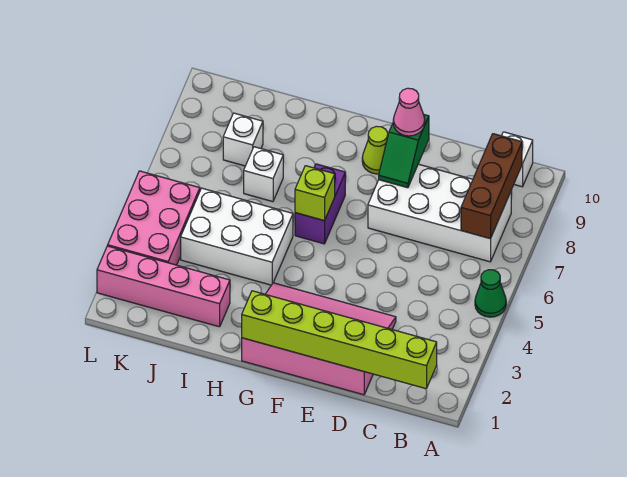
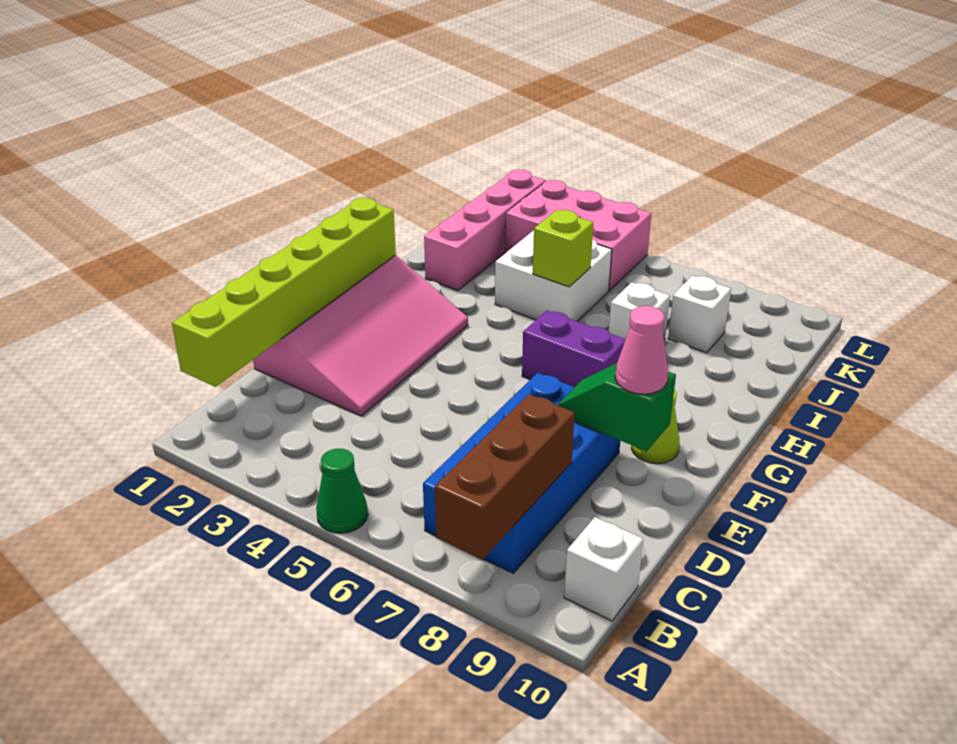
white brick B7:E8 level 1 -> blue brick B7:E8 level 1
brown brick B7:B9 level 2 -> brown brick A8:C8 level 2
lime brick G6 level 2 -> lime brick I5 level 2
white brick H4:J5 level 1 -> white brick I4:J5 level 1

